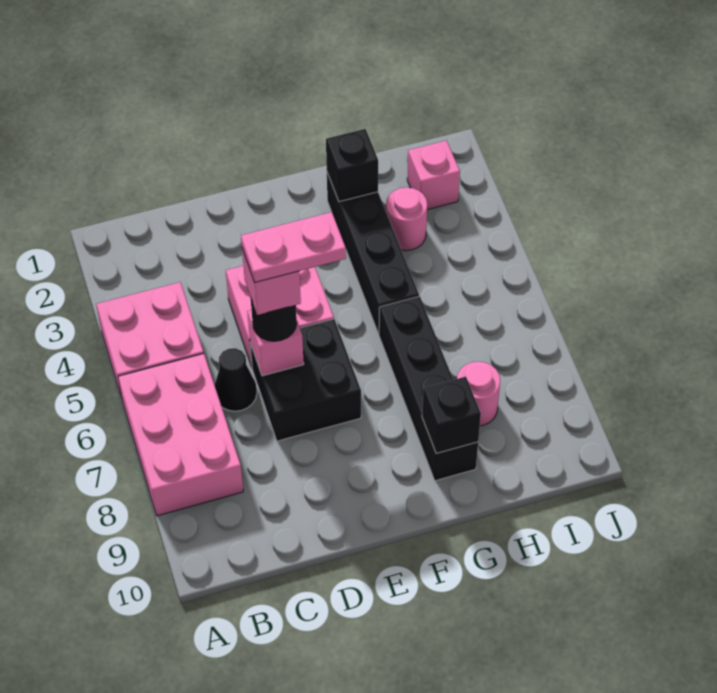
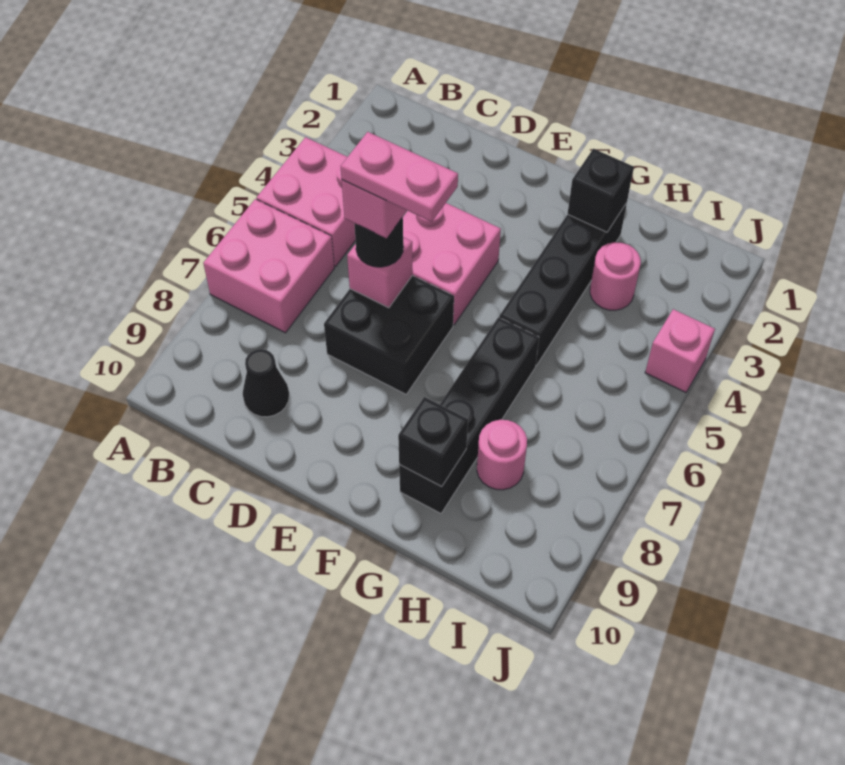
pink brick A6:B8 level 1 -> pink brick A6:B7 level 1
black cone C6 level 1 -> black cone C9 level 1
pink brick I2 level 1 -> pink brick J4 level 1

